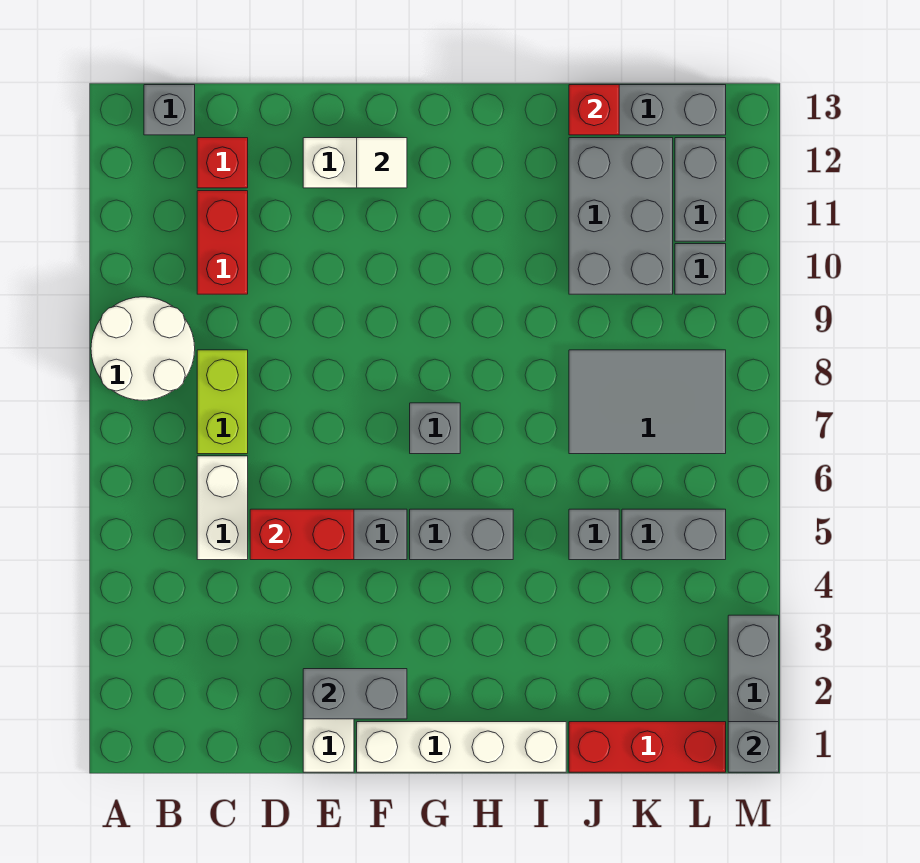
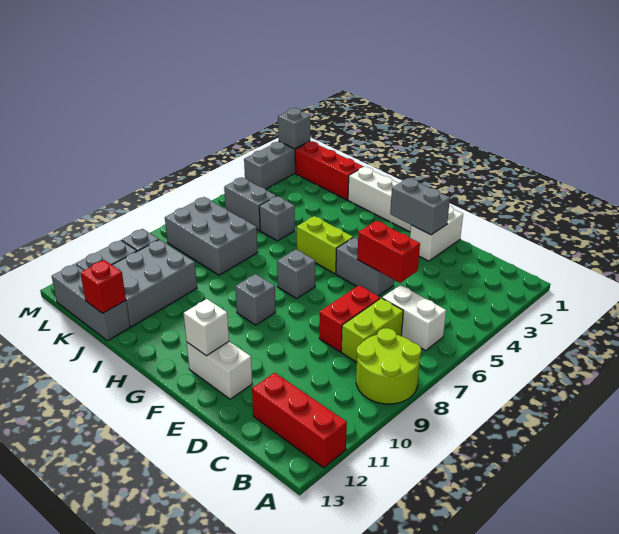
white round brick A8:B9 level 1 -> lime round brick A8:B9 level 1
grey brick B13 level 1 -> grey brick G9 level 1
white brick C5:C6 level 1 -> white brick B6:C6 level 1
red brick C10:C11 level 1 -> red brick D7:D8 level 1
red brick C12 level 1 -> red brick A12:C12 level 1
white tile F12 level 2 -> white brick F12 level 2
grey brick G5:H5 level 1 -> lime brick G5:H5 level 1
grey tile J7:L8 level 1 -> grey brick J7:L8 level 1

